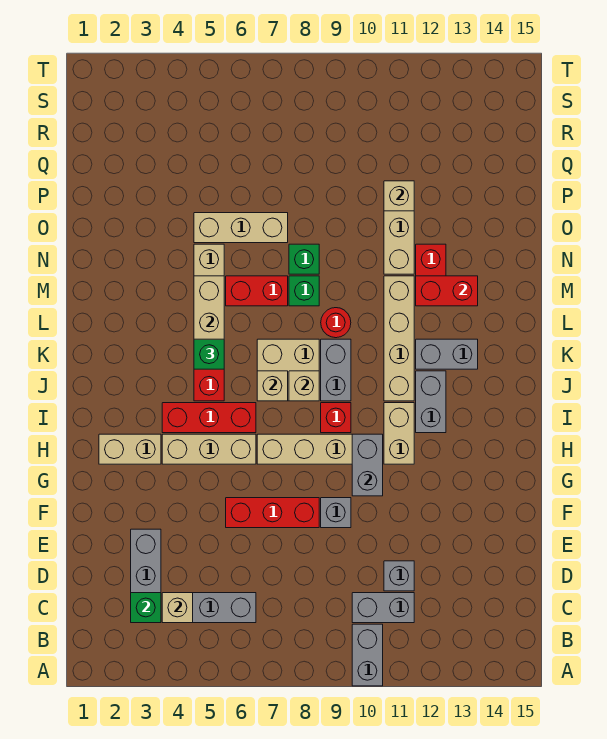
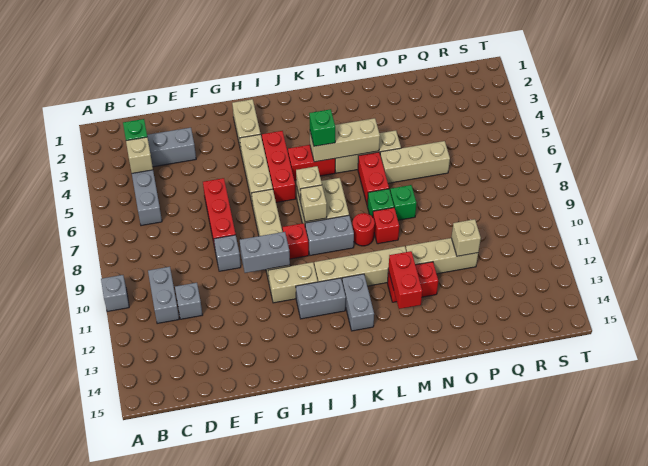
grey brick A10:B10 level 1 -> grey brick A10 level 1
none -> red brick M9 level 1
tan brick O5:O7 level 1 -> tan brick N6:P6 level 1

